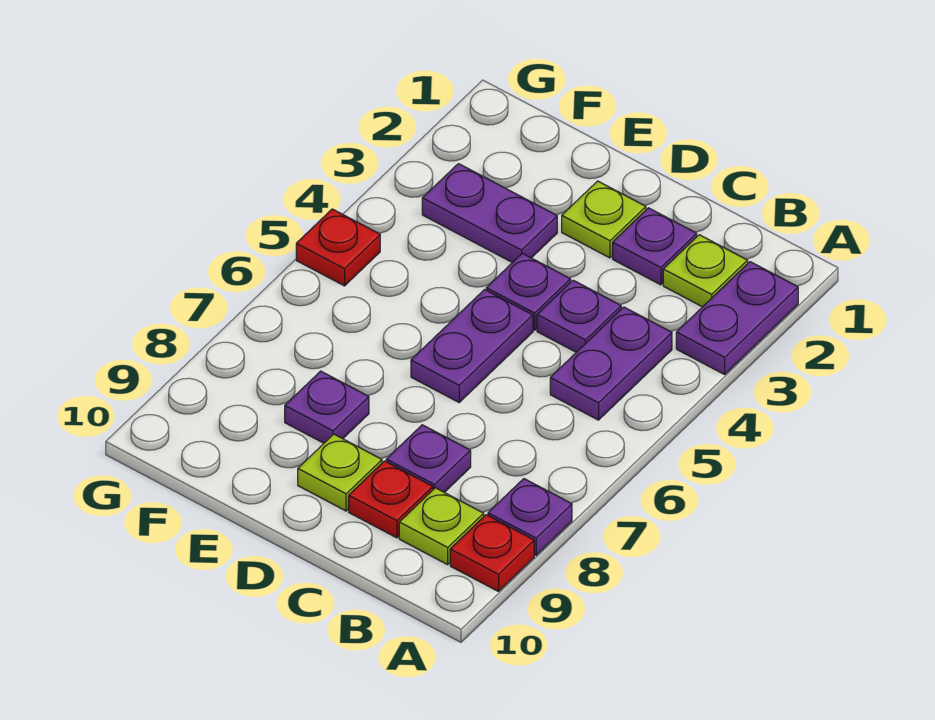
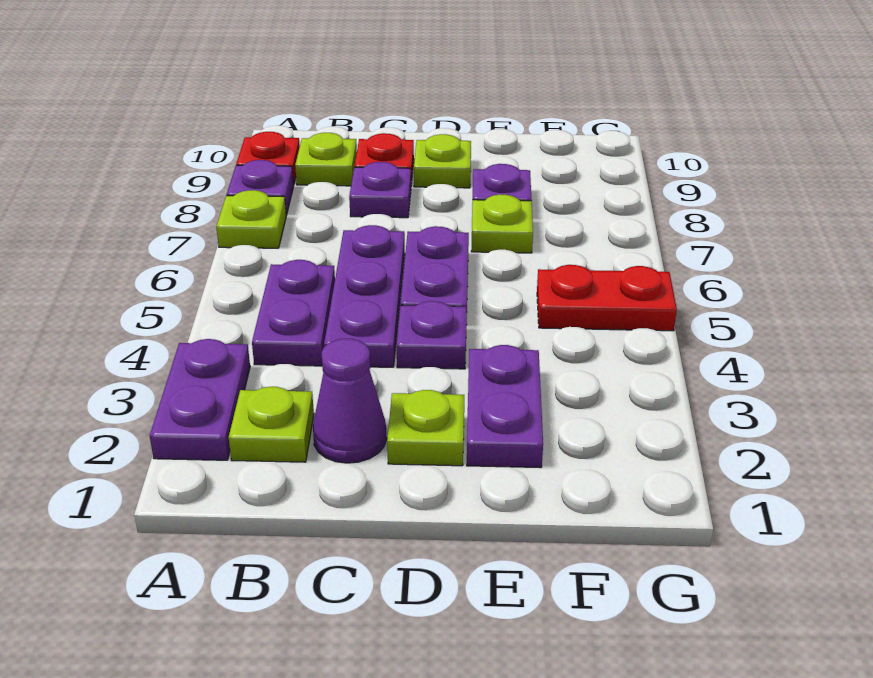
none -> lime plate A7 level 1
purple plate C2 level 1 -> purple cone C2 level 1
purple plate C4 level 1 -> purple plate C4:C6 level 1
purple plate E3:F3 level 1 -> purple plate E2:E3 level 1
none -> lime plate E7 level 1
red plate G5 level 1 -> red plate F5:G5 level 1

